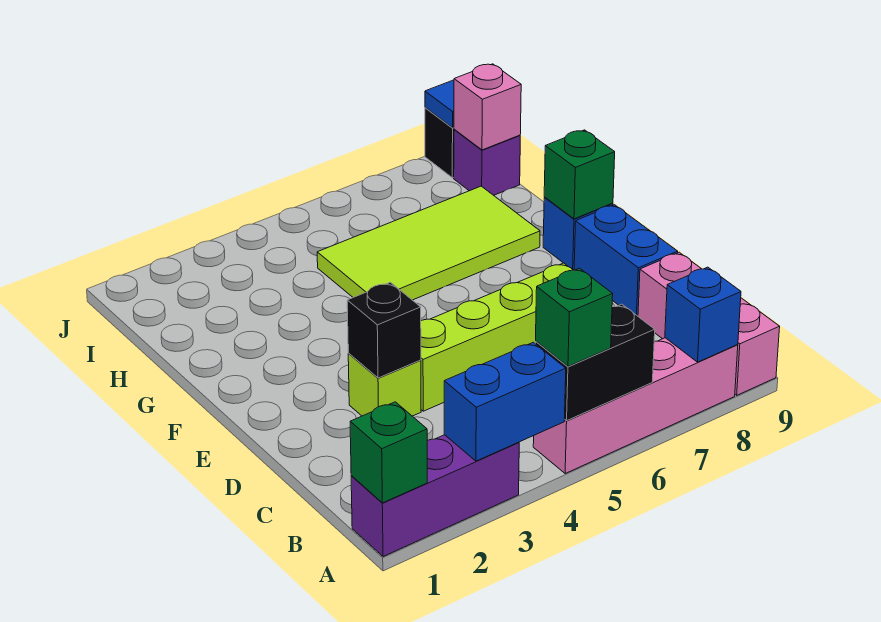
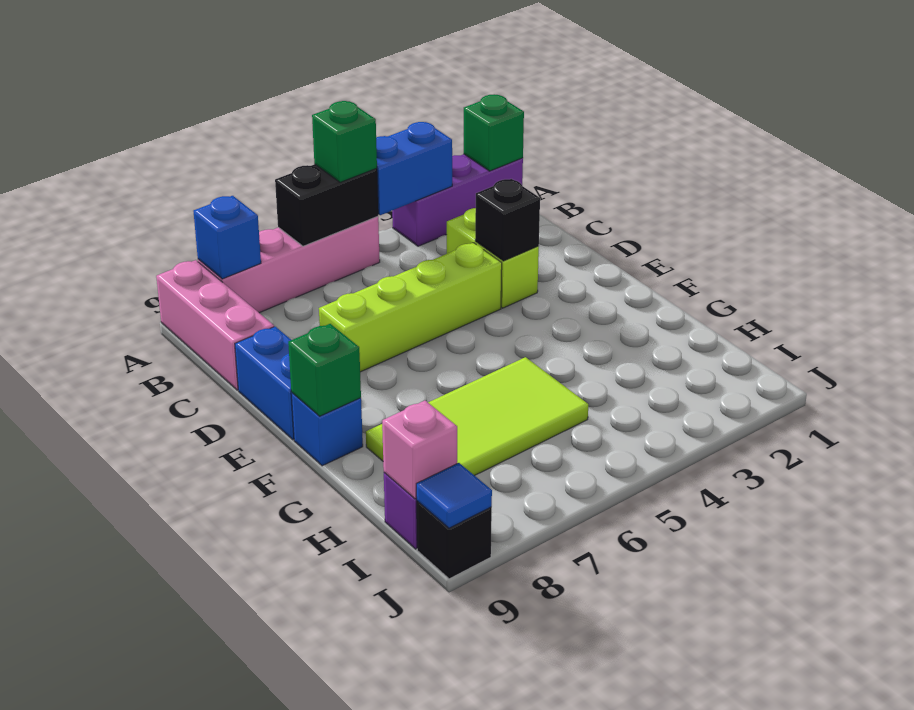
lime brick D3 level 1 -> lime brick C3:D3 level 1

